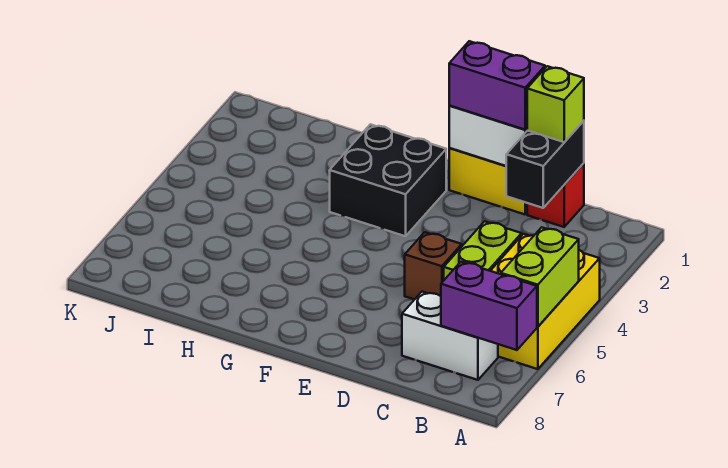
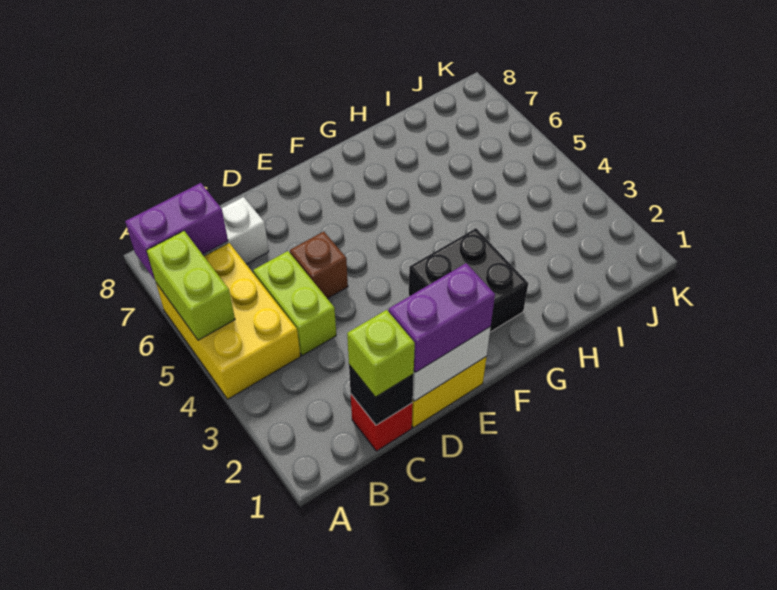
black brick C1:C2 level 2 -> black brick C1 level 2

